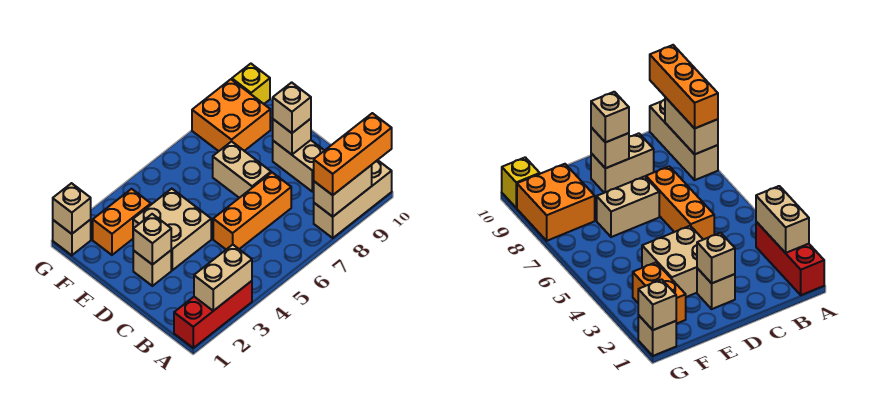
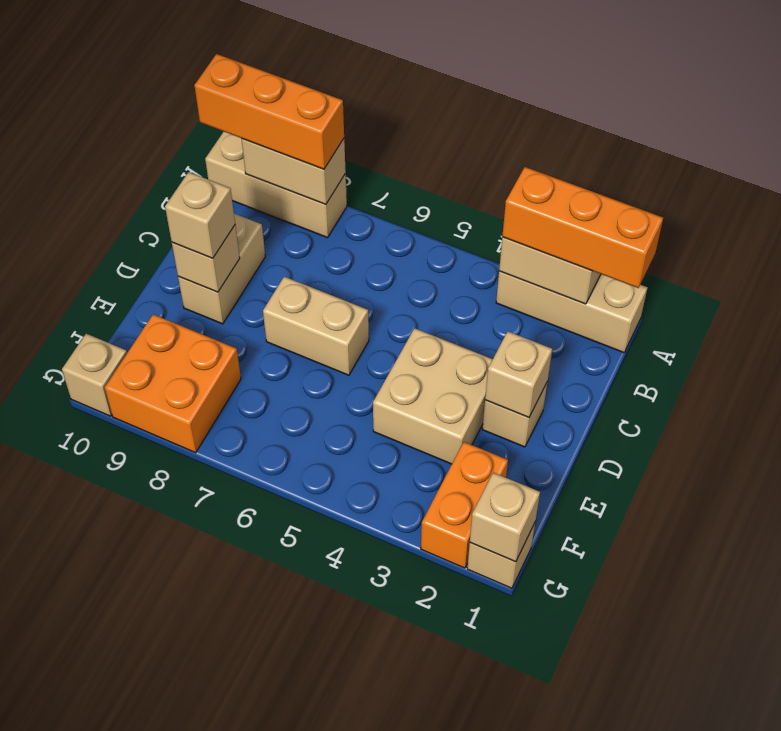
red brick A1:A3 level 1 -> tan brick A1:A3 level 1
orange brick C5:C7 level 1 -> orange brick A1:A3 level 3
tan brick D7:E7 level 1 -> tan brick D6:D7 level 1
orange brick F2:F3 level 1 -> orange brick F2:G2 level 1
yellow brick G10 level 1 -> tan brick G10 level 1

